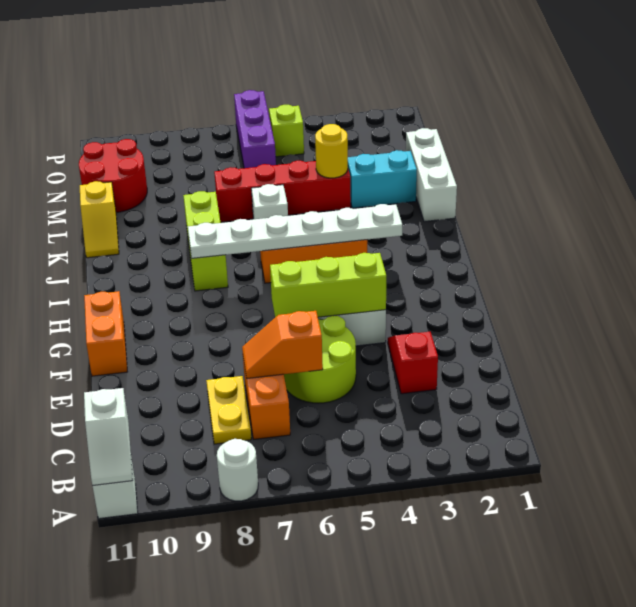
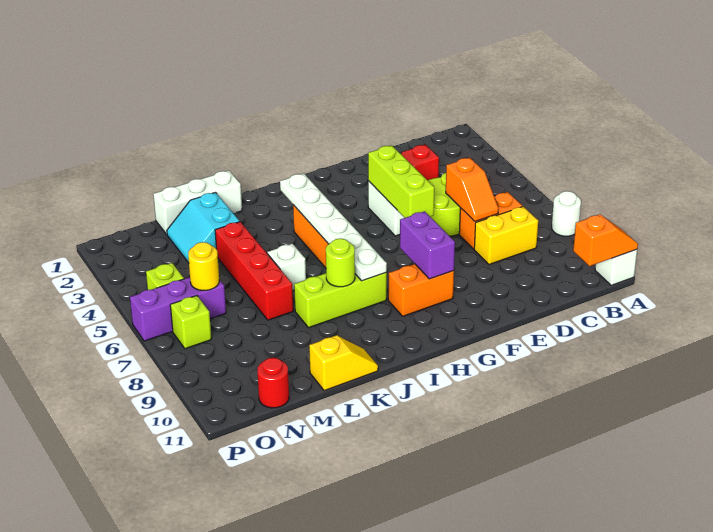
white slope A11:B11 level 2 top B -> orange slope A11:B11 level 2 top B
yellow plate C8:D8 level 1 -> yellow brick C8:D8 level 1
orange brick F11:G11 level 1 -> orange brick G9:H9 level 1
none -> purple brick G8:G9 level 2
none -> lime round brick J8 level 2
yellow round brick L4 level 2 -> yellow round brick N6 level 2
red round brick M10:N11 level 1 -> red round brick N11 level 1
none -> lime brick O7 level 1

